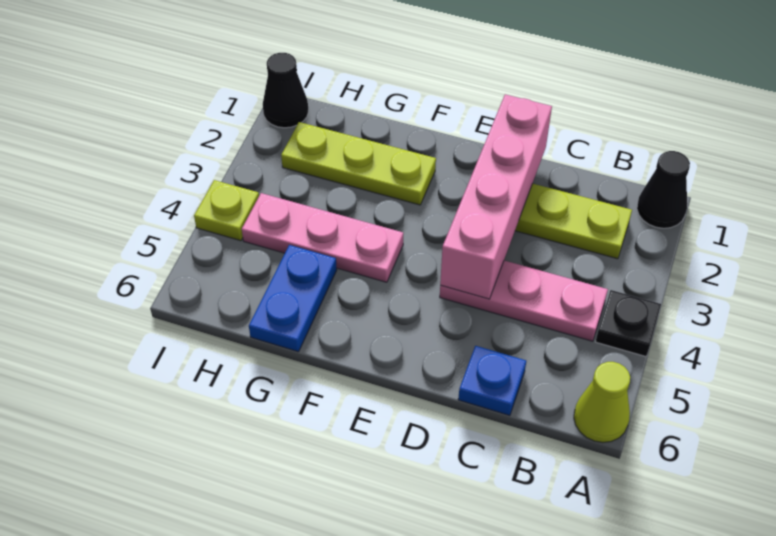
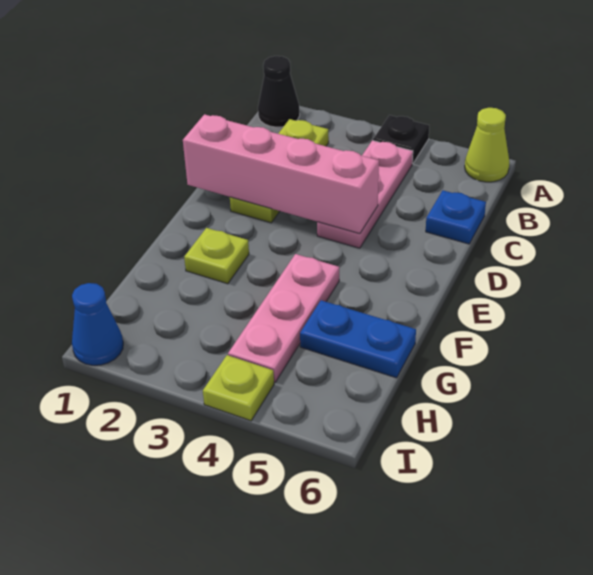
lime plate F2:H2 level 1 -> lime plate F2 level 1
black cone I1 level 1 -> blue cone I1 level 1

